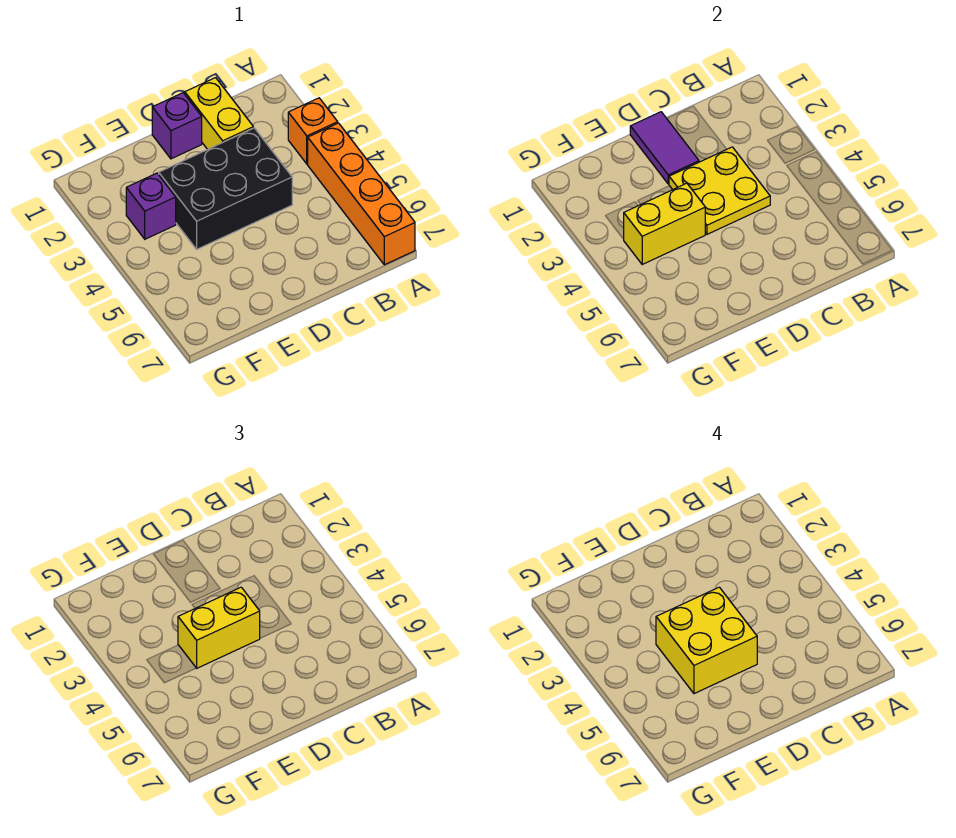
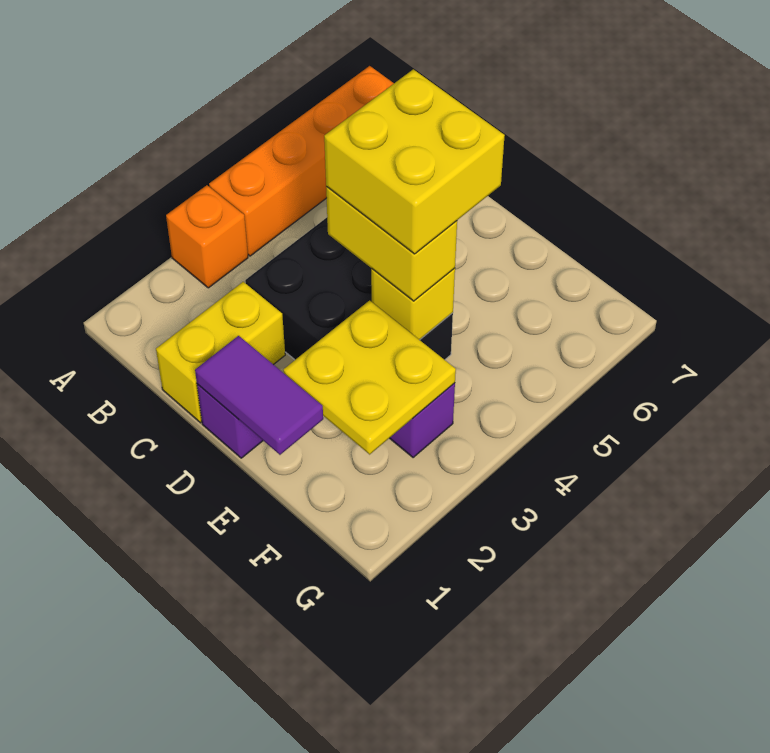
yellow plate C3:D4 level 2 -> yellow plate E2:F3 level 2
purple tile D1:D2 level 2 -> purple tile D1:E1 level 2
yellow brick E4:F4 level 2 -> yellow brick E4 level 2

